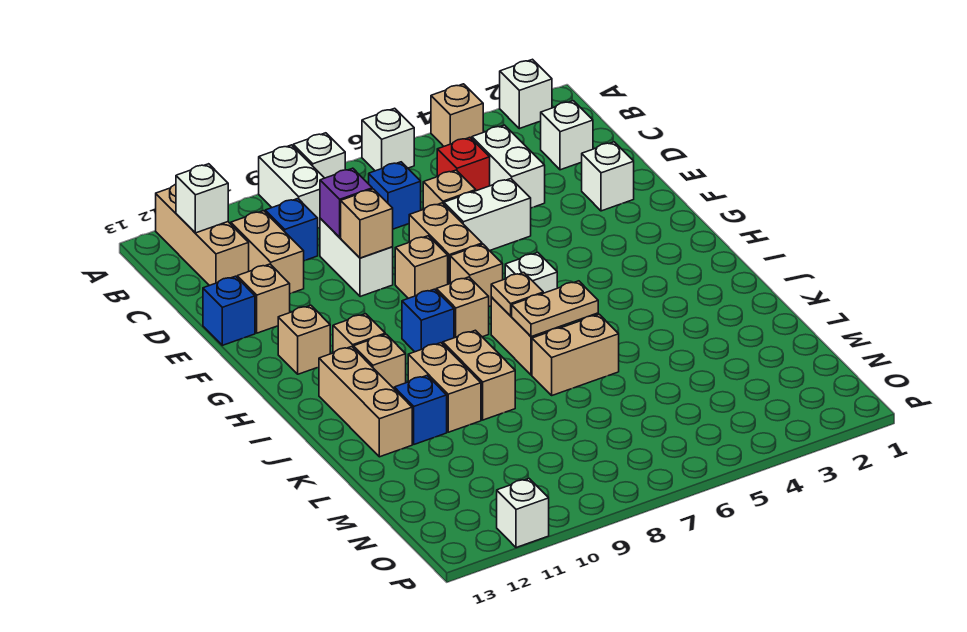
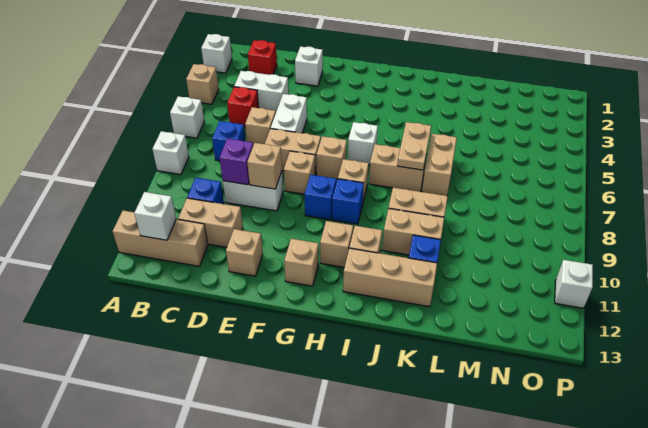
white brick A9:B9 level 1 -> none
white brick C2 level 1 -> red brick C2 level 1
blue brick E13 level 1 -> blue brick G9 level 1
tan plate I7 level 2 -> none

